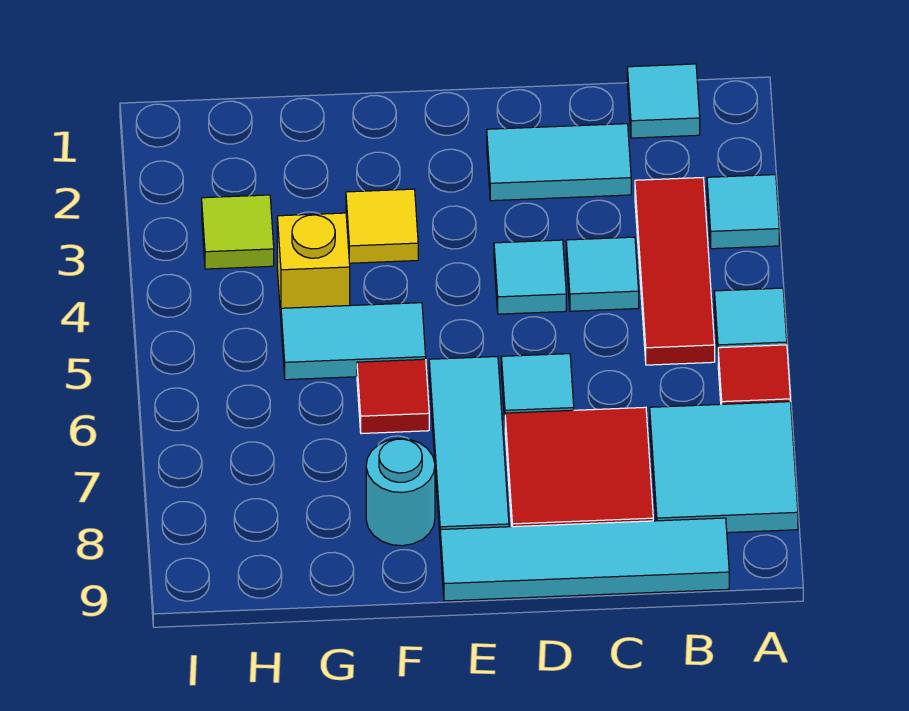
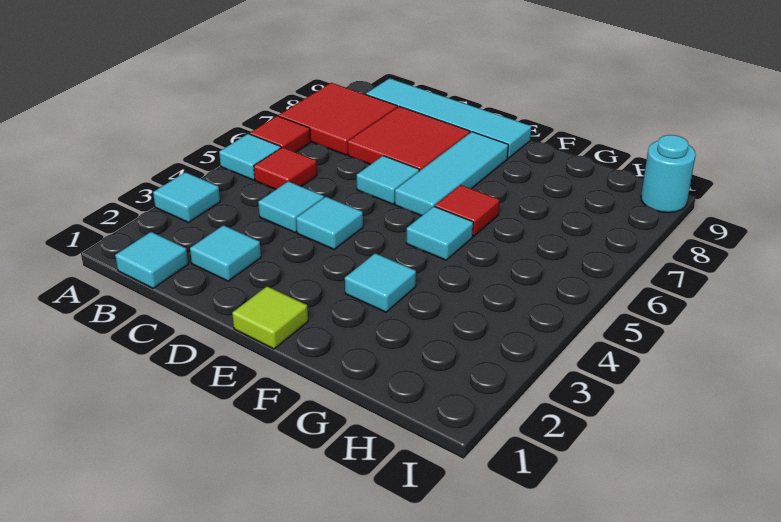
cyan tile A7:B8 level 1 -> red tile A7:B8 level 1
red tile B3:B5 level 1 -> red tile B5 level 1
cyan tile C2:D2 level 1 -> cyan tile C2 level 1
yellow tile F3 level 1 -> cyan tile F3 level 1
cyan tile F5:G5 level 1 -> cyan tile F5 level 1
cyan round brick F8 level 1 -> cyan round brick I9 level 1
yellow brick G4 level 1 -> none
lime tile H3 level 1 -> lime tile E1 level 1

